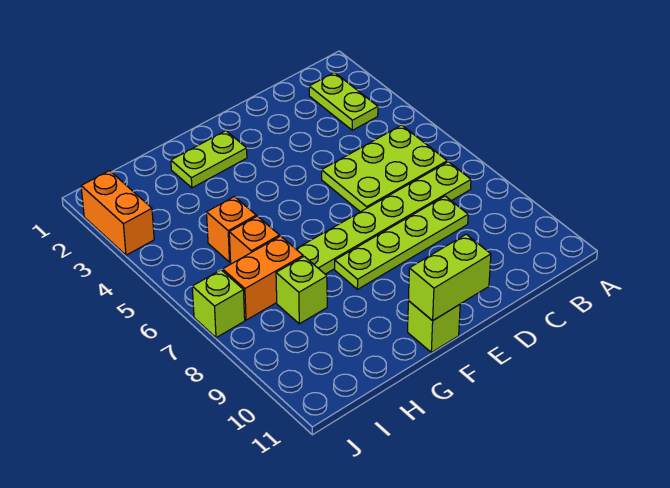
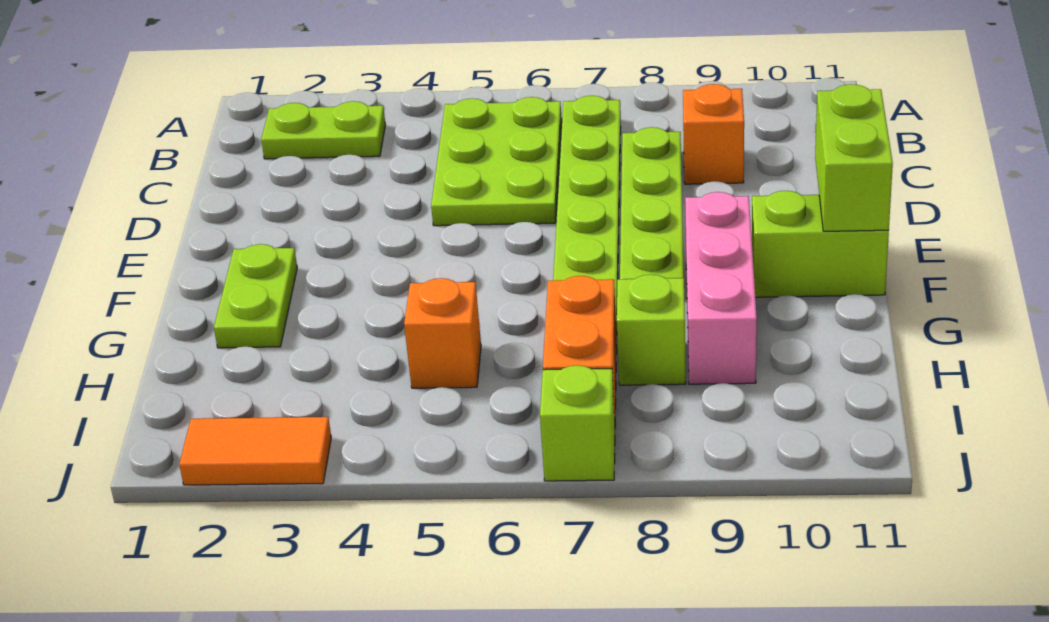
none -> pink brick F9:H9 level 1
lime brick F11 level 1 -> lime brick F10:F11 level 1
orange brick H6 level 1 -> orange brick C9 level 1
orange brick J2:J3 level 1 -> orange tile J2:J3 level 1

